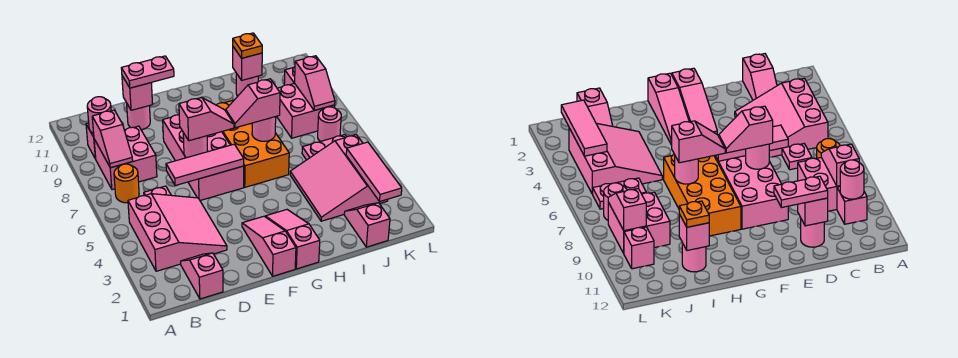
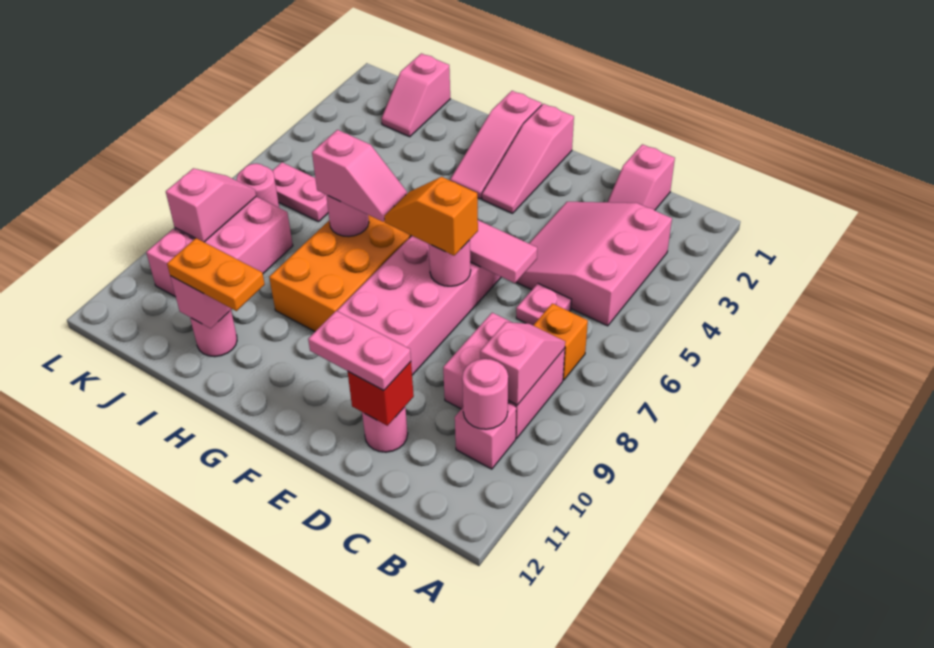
orange round brick B7 level 1 -> orange brick B7 level 1
pink brick D11 level 2 -> red brick D11 level 2
pink slope E7:F7 level 3 top E -> orange slope E7:F7 level 3 top E
pink slope I3:K5 level 1 top K -> none
orange plate I11 level 3 -> orange plate H11:I11 level 3
pink tile K2:K4 level 2 -> none

